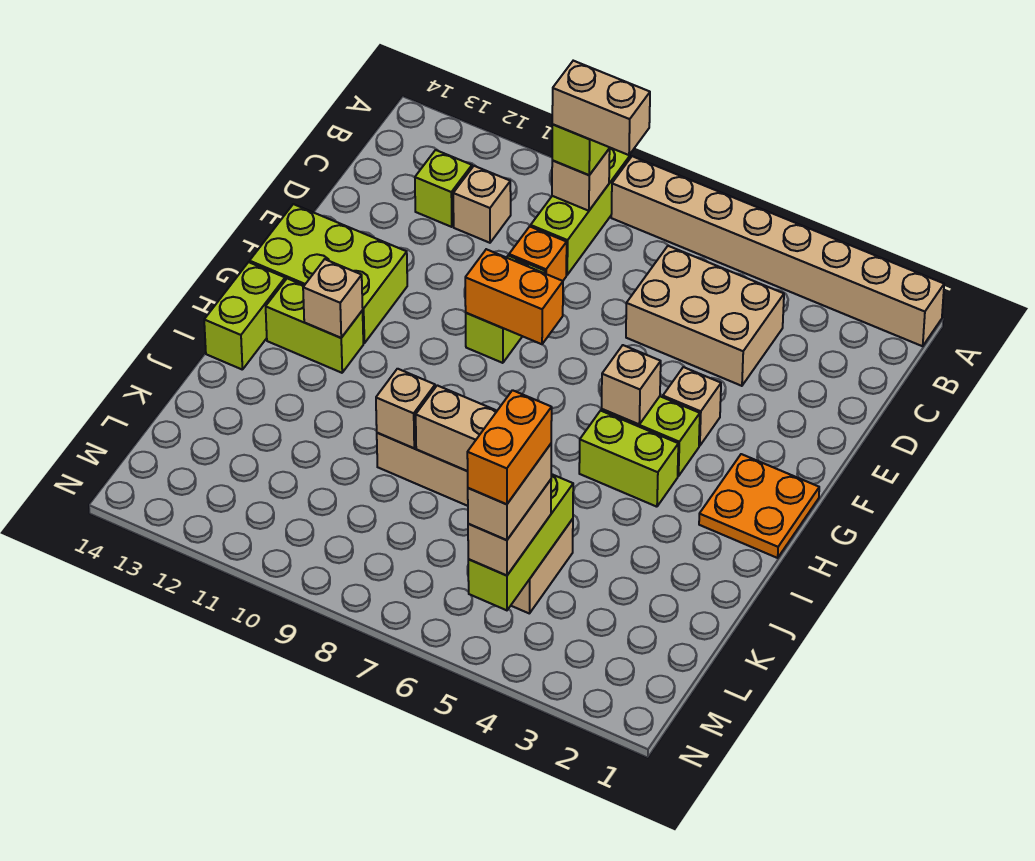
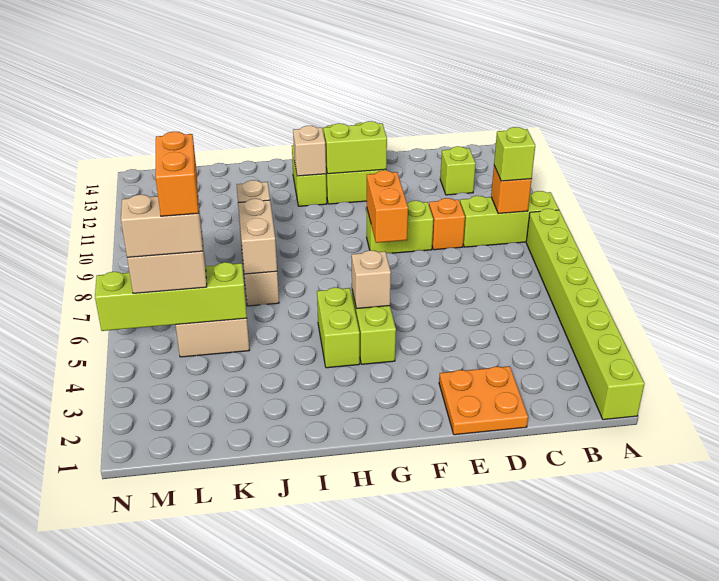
tan brick A1:A8 level 1 -> lime brick A1:A8 level 1
tan brick B8:B9 level 4 -> none
tan brick B9 level 2 -> orange brick B9 level 2
tan brick C4:D6 level 1 -> none
tan brick C11 level 1 -> none
tan brick F4 level 1 -> none
orange plate G1:H2 level 1 -> orange plate D1:E2 level 1
lime brick H14:I14 level 1 -> lime brick F12:G12 level 2
lime brick K5:M5 level 2 -> lime brick K5:N5 level 2
orange brick L5:M5 level 5 -> orange brick L5:L6 level 5

